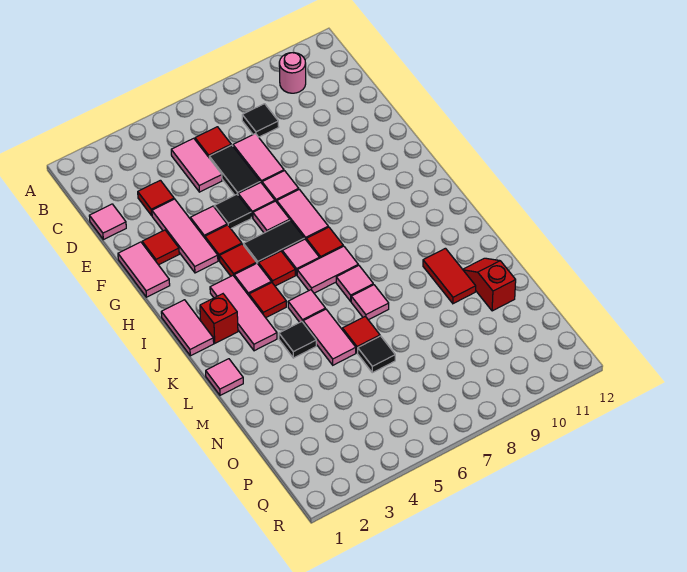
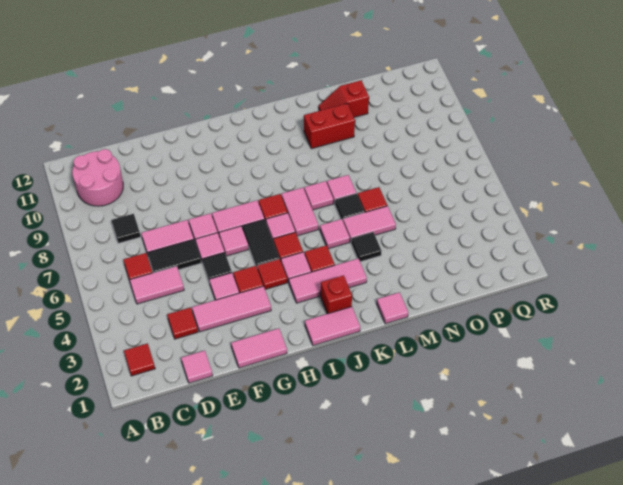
pink round brick B10 level 1 -> pink round brick B10:C11 level 1
red tile F2 level 1 -> red tile B2 level 1
red tile L10:M10 level 1 -> red brick L10:M10 level 1
black tile N6 level 1 -> black tile L6 level 1

